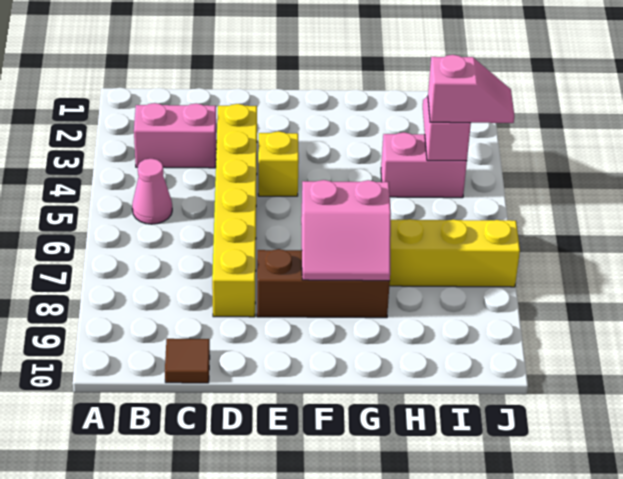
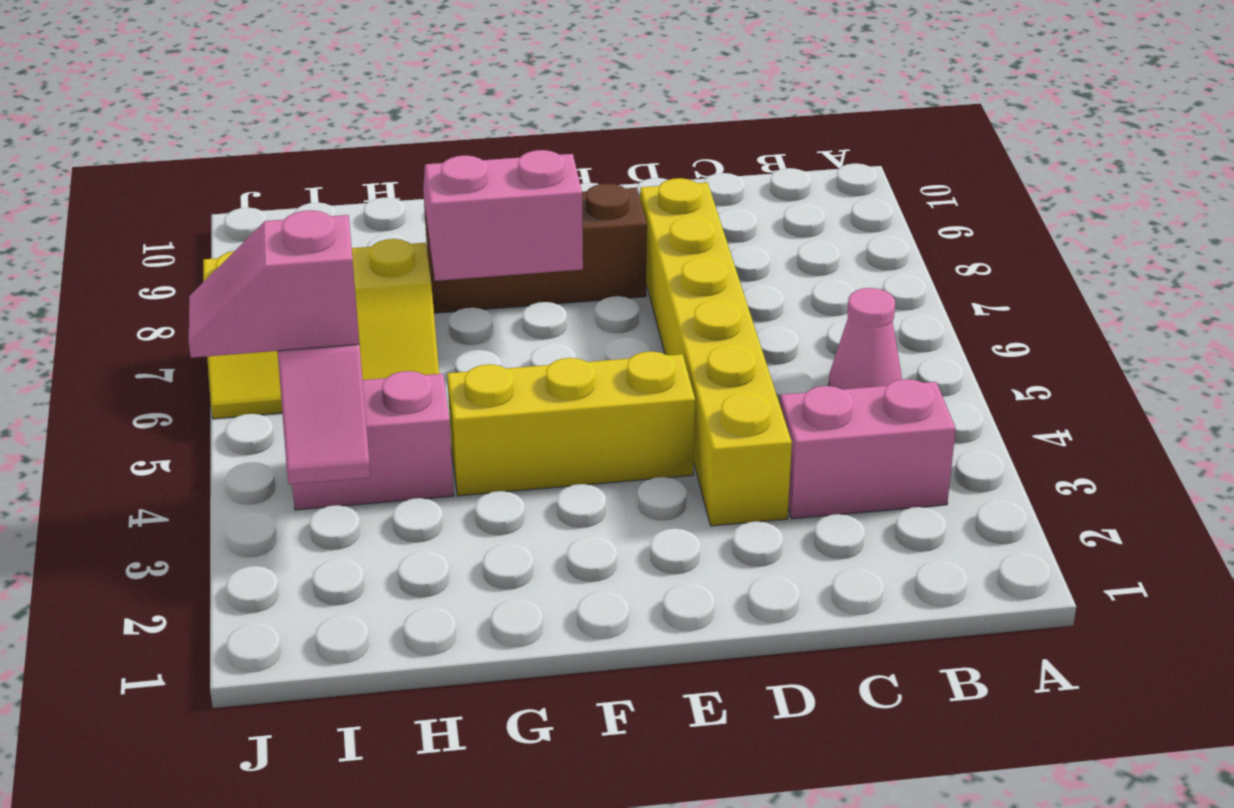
brown tile C10 level 1 -> none
yellow brick E4 level 1 -> yellow brick E4:G4 level 1

